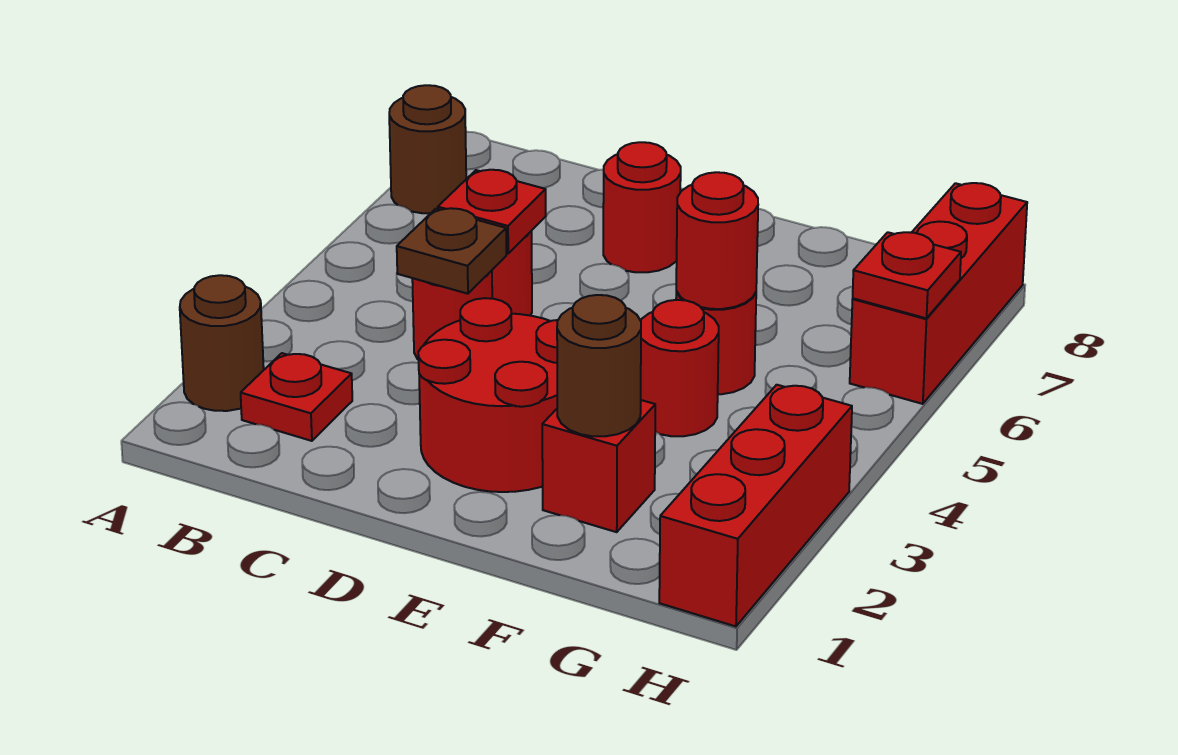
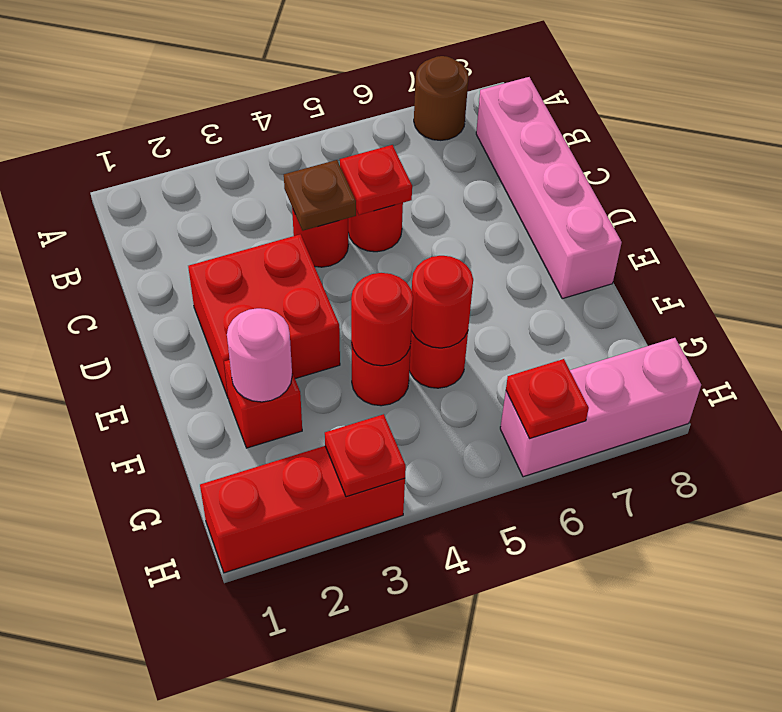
brown round brick A2 level 1 -> none
red plate B2 level 1 -> red plate H3 level 2
none -> pink brick B8:E8 level 1
red round brick D2:E3 level 1 -> red brick D2:E3 level 1
red round brick D7 level 1 -> red round brick F4 level 2
brown round brick F2 level 2 -> pink round brick F2 level 2
red brick H6:H8 level 1 -> pink brick H6:H8 level 1

